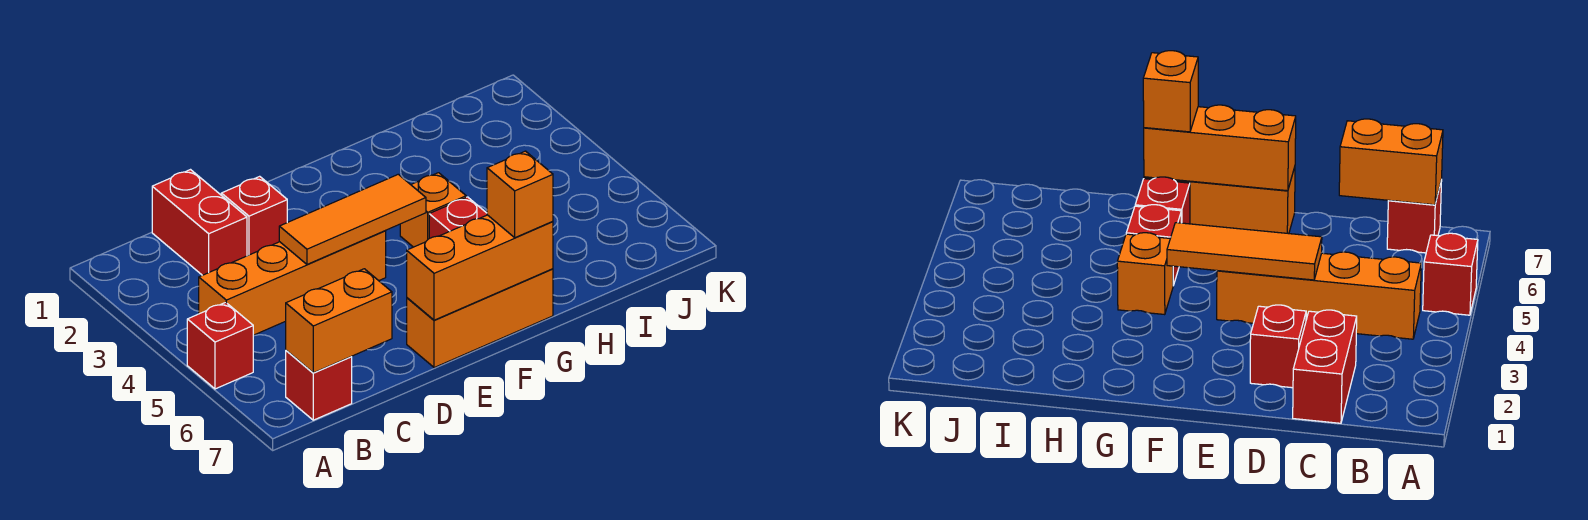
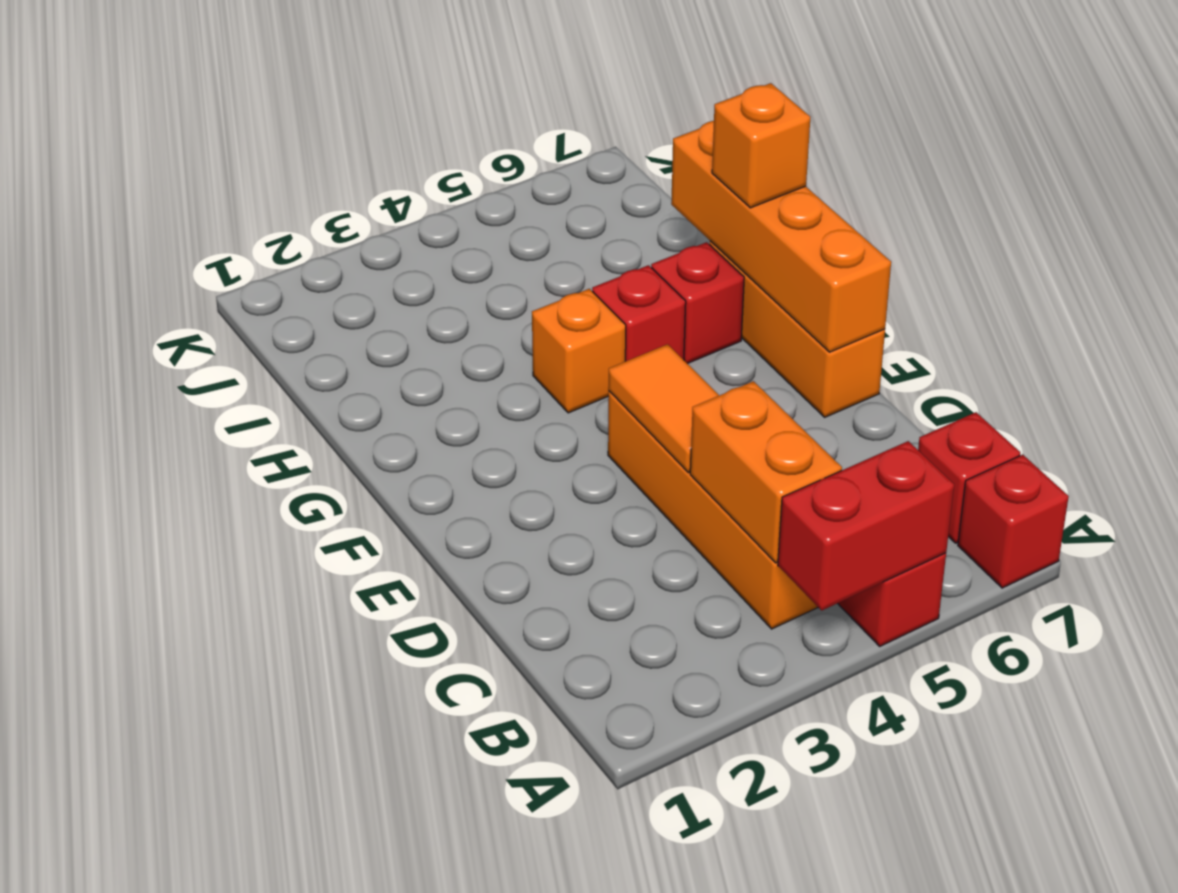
orange brick B7:C7 level 2 -> orange brick B4:C4 level 2
red brick C1:C2 level 1 -> red brick A4:A5 level 2
red brick D2 level 1 -> red brick A7 level 1
orange tile D4:F4 level 2 -> orange tile D4:E4 level 2
orange brick E7:G7 level 2 -> orange brick E7:H7 level 2

